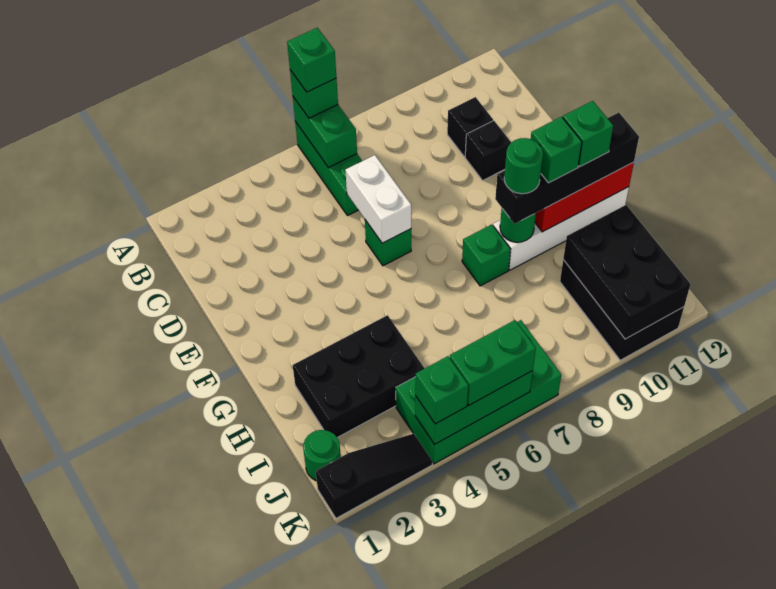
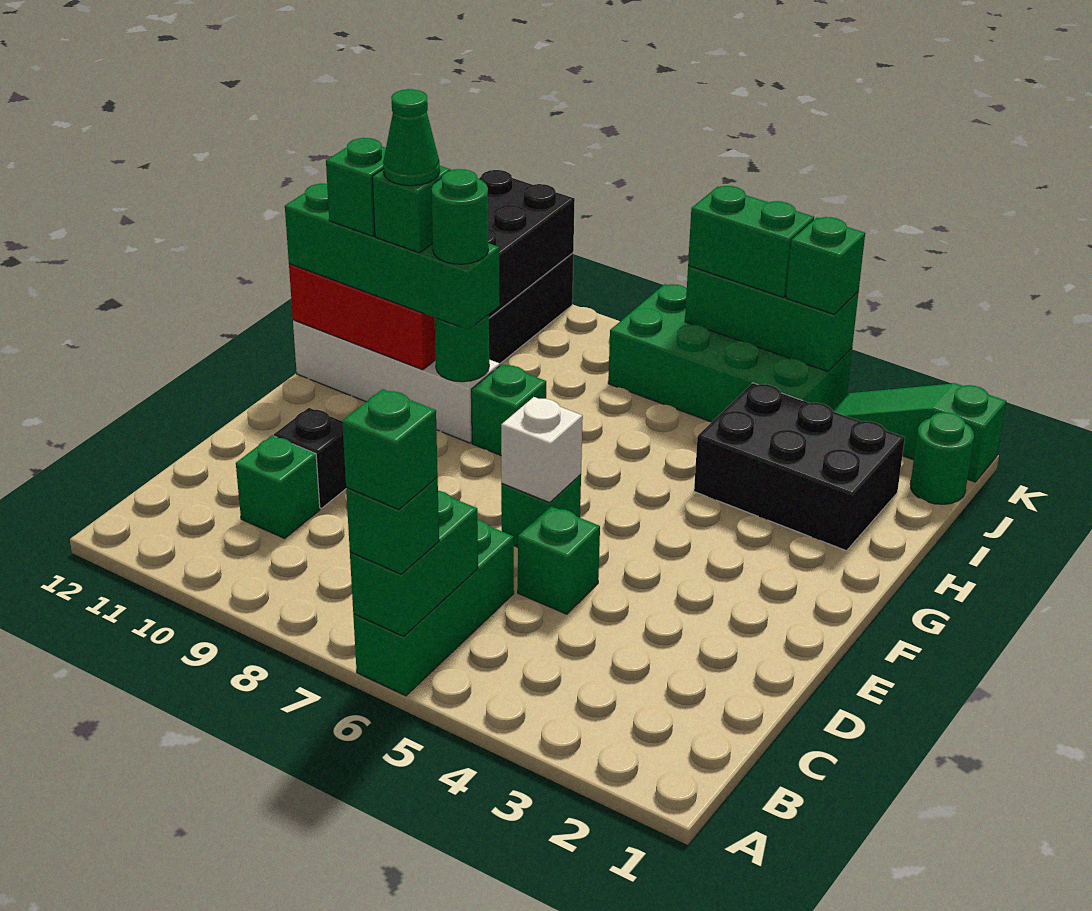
black brick C10 level 1 -> green brick C10 level 1
none -> green brick D5 level 1
white brick D6:E6 level 2 -> white brick E6 level 2
black brick G9:G12 level 3 -> green brick G9:G12 level 3
none -> green cone G10 level 5
black slope K1:K3 level 1 top 1 -> green slope K1:K3 level 1 top 1

